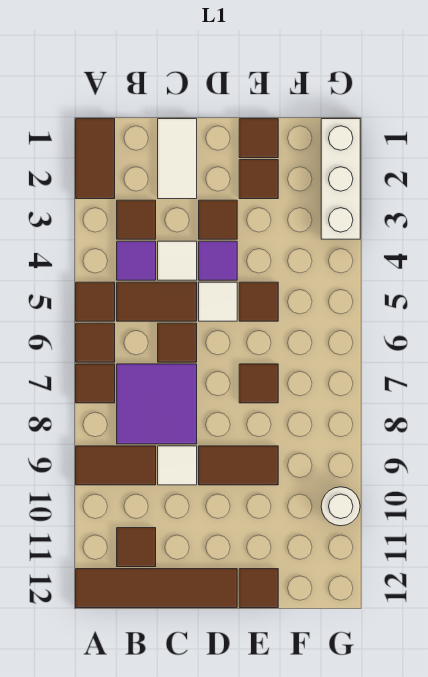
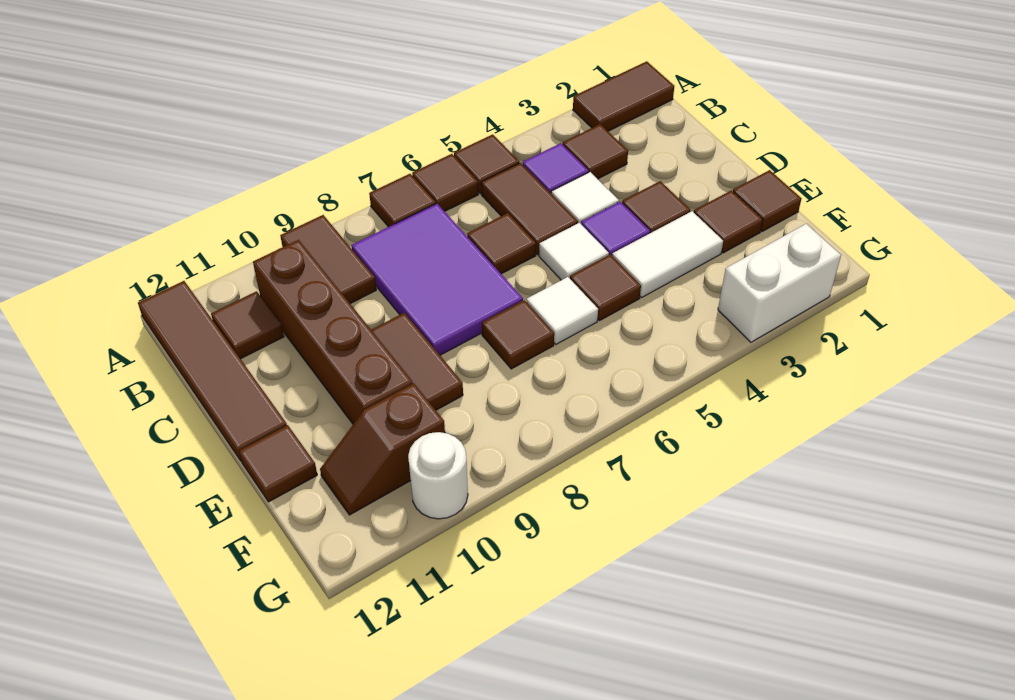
purple tile B7:C8 level 1 -> purple tile B7:D8 level 1
none -> brown brick B10:E10 level 1
white tile C1:C2 level 1 -> white tile E3:E4 level 1
white tile C9 level 1 -> white tile E6 level 1
none -> brown slope F10:F11 level 1 top 10
white brick G1:G3 level 1 -> white brick G2:G3 level 1

